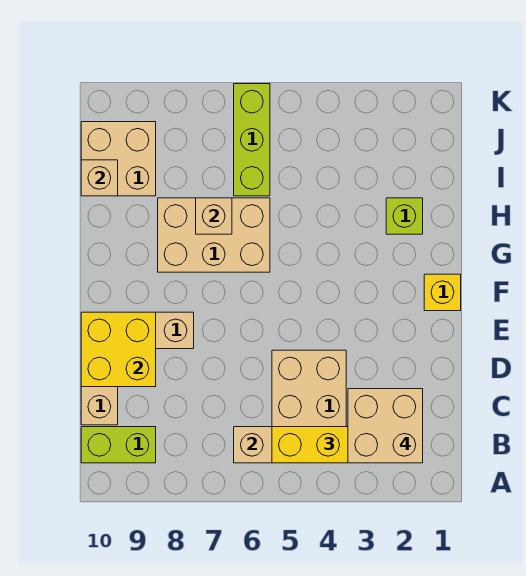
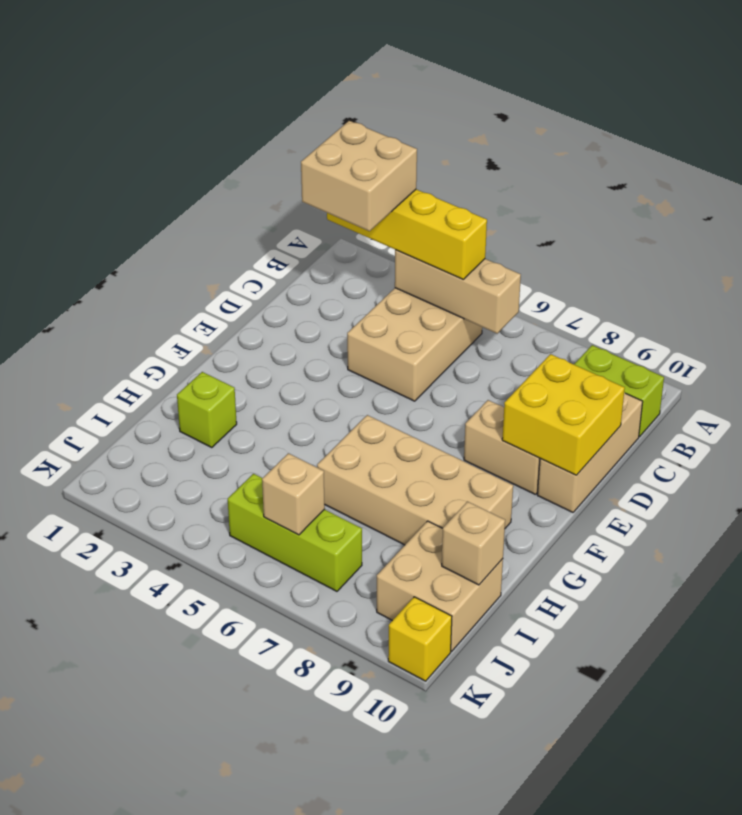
yellow brick F1 level 1 -> yellow brick K10 level 1
tan brick G6:H8 level 1 -> tan brick G6:H9 level 1
tan brick H7 level 2 -> tan brick J6 level 2
lime brick I6:K6 level 1 -> lime brick J5:J7 level 1

